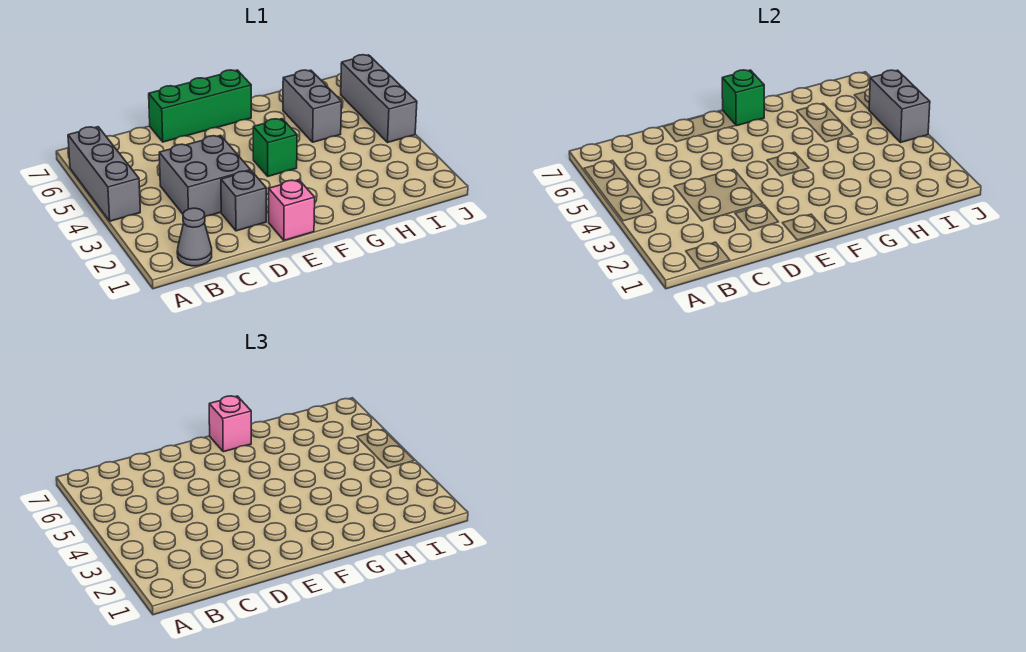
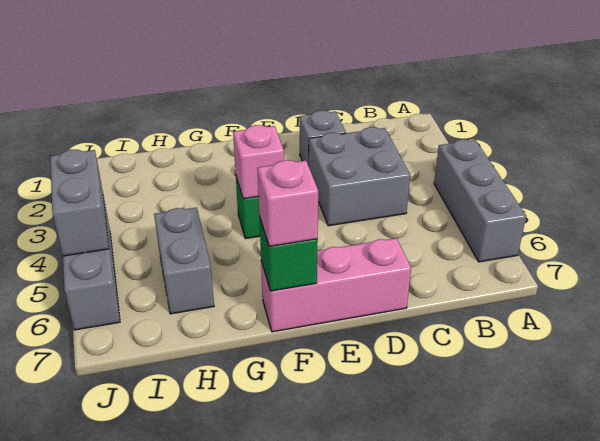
grey cone B1 level 1 -> none
green brick D7:F7 level 1 -> pink brick D7:F7 level 1
pink brick E1 level 1 -> pink brick F4 level 2

